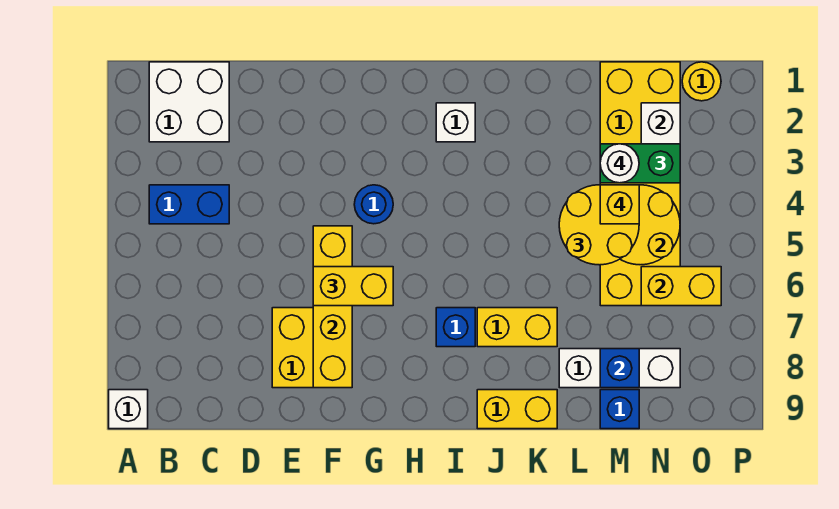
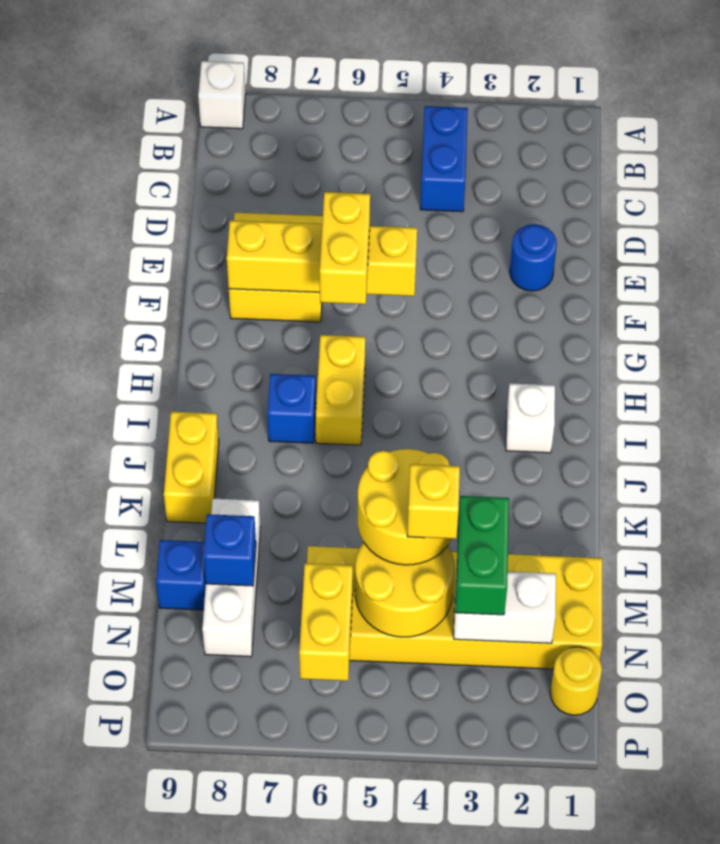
white brick B1:C2 level 1 -> none
blue round brick G4 level 1 -> blue round brick E2 level 1
yellow brick J7:K7 level 1 -> yellow brick H6:I6 level 1
white round brick M3 level 4 -> none

